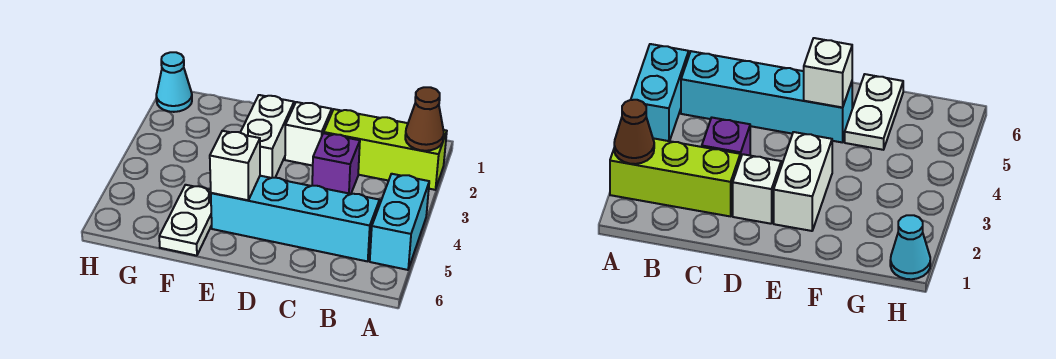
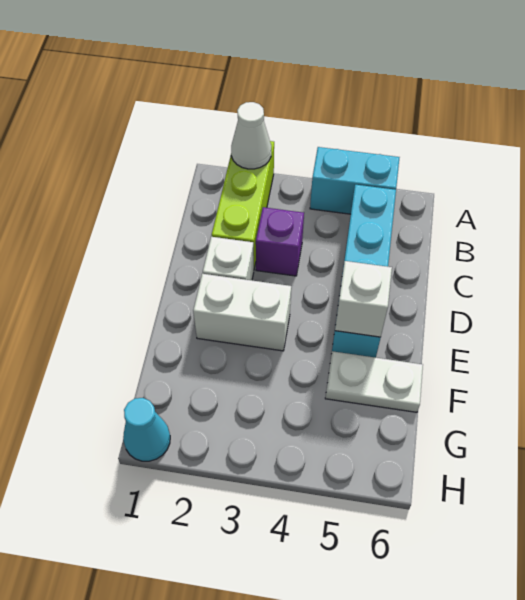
brown cone A2 level 2 -> white cone A2 level 2

